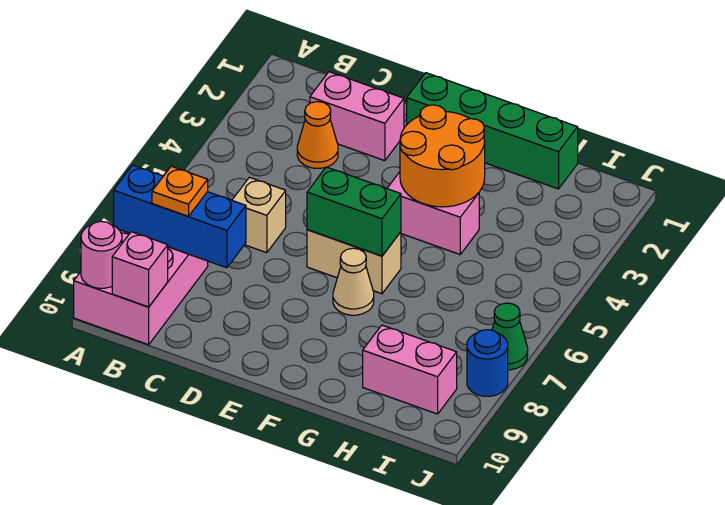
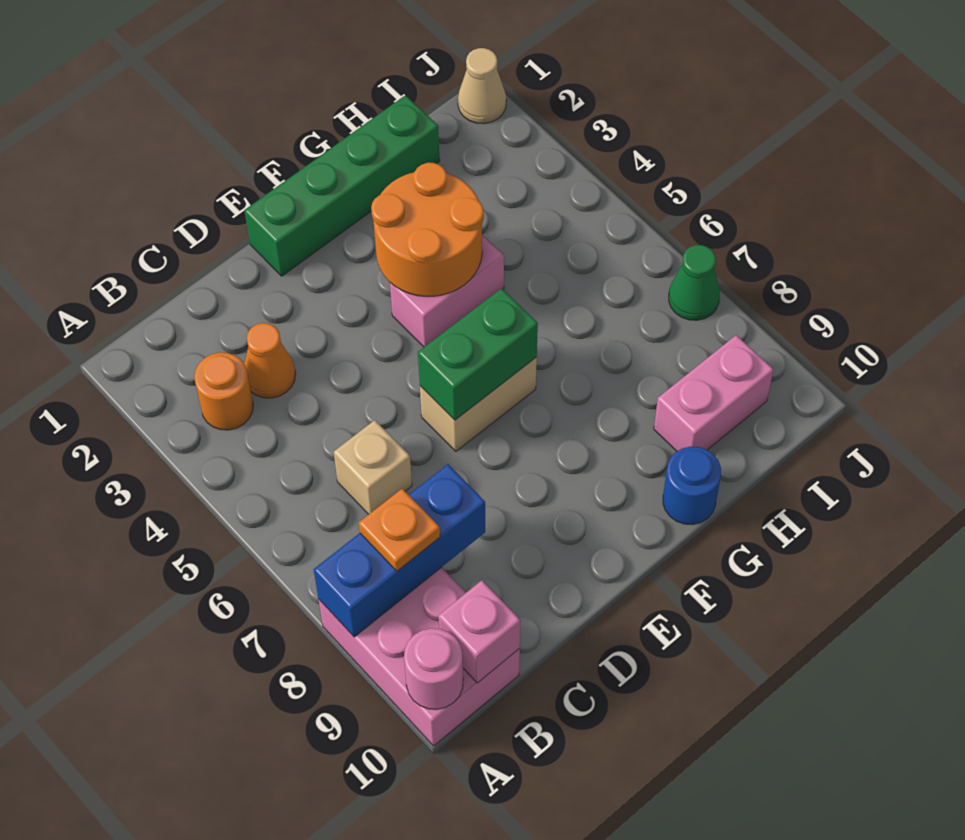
none -> orange round brick B3 level 1
pink brick C2:D2 level 1 -> none
tan cone F7 level 1 -> tan cone J1 level 1
blue round brick J8 level 1 -> blue round brick G10 level 1

